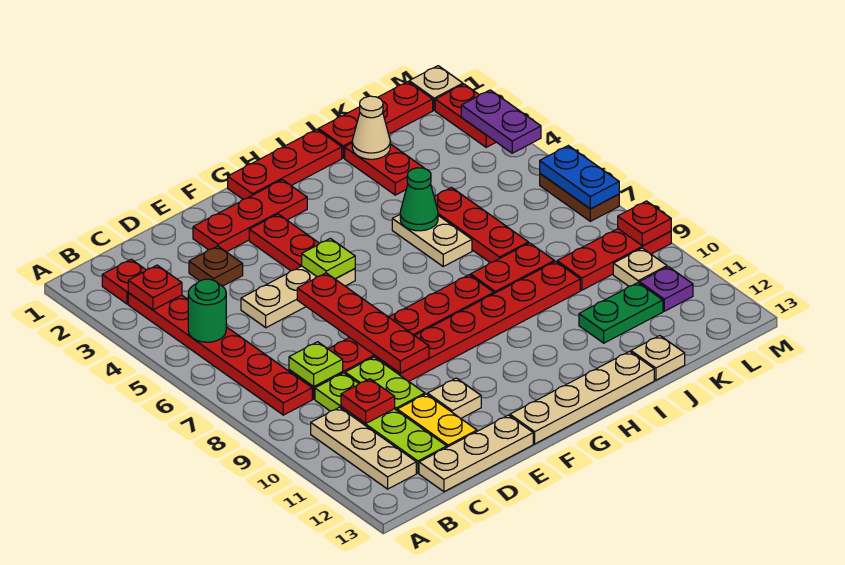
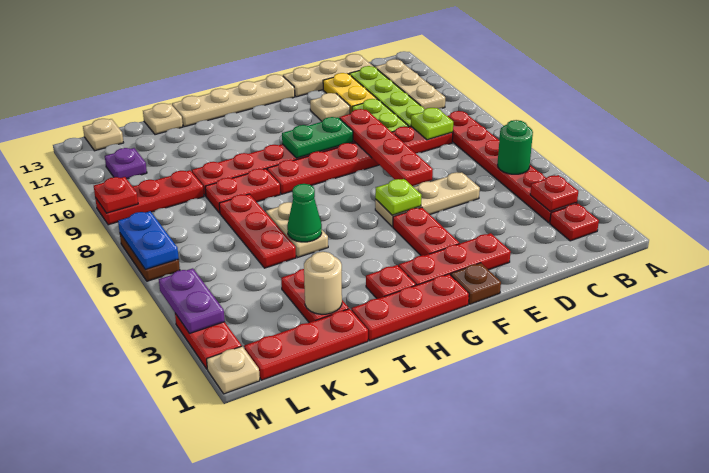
red plate C10 level 2 -> red plate H2 level 1
brown plate D3 level 1 -> brown plate F1 level 1
tan cone J2 level 2 -> tan round brick J2 level 2
green plate J11:K11 level 1 -> green plate F9:G9 level 2
tan plate L10 level 1 -> tan plate L13 level 1

